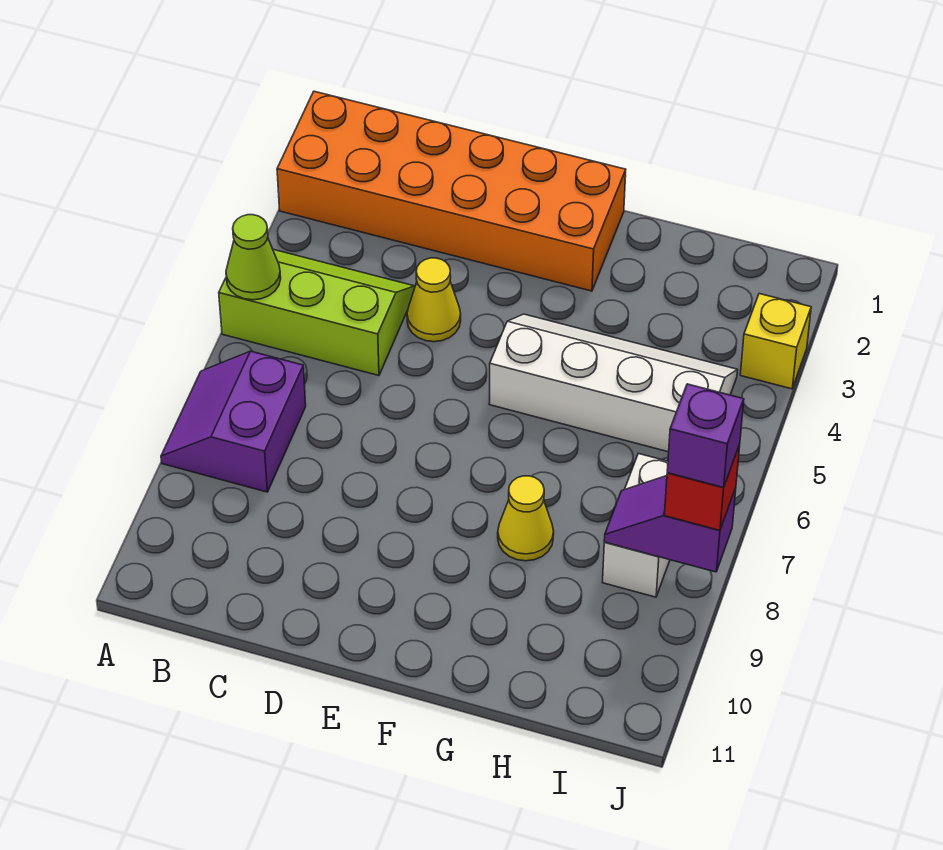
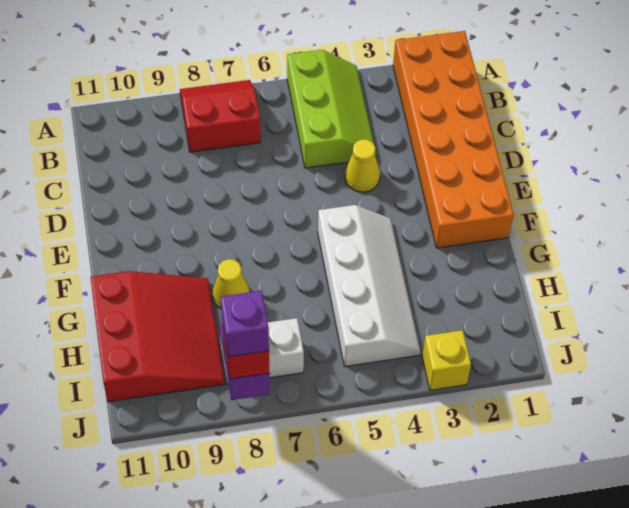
lime cone A5 level 2 -> none
purple slope A7:B8 level 1 top B -> red slope A7:B8 level 1 top B
none -> red slope G9:I11 level 1 top 11

